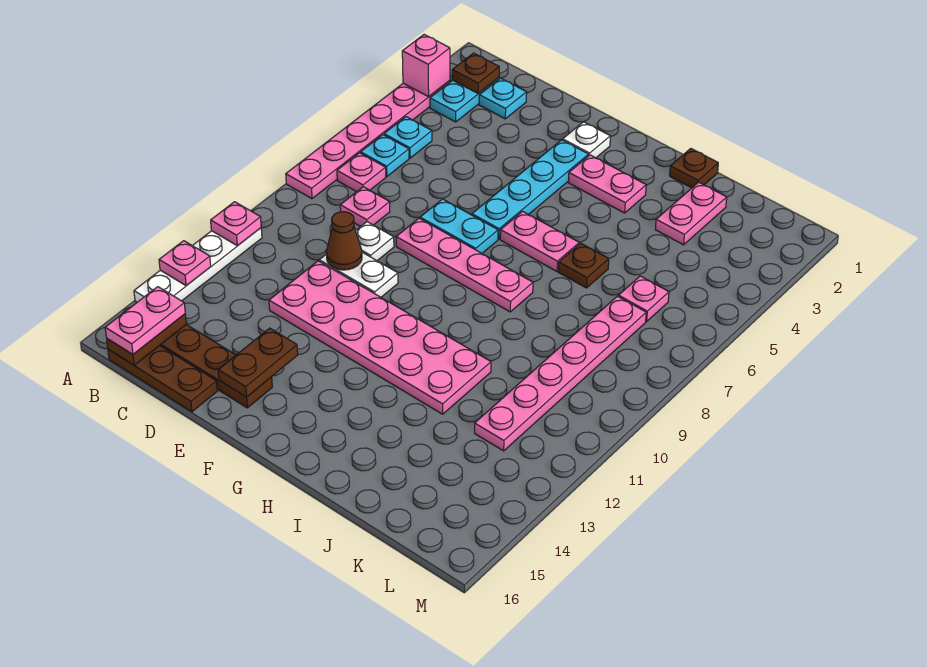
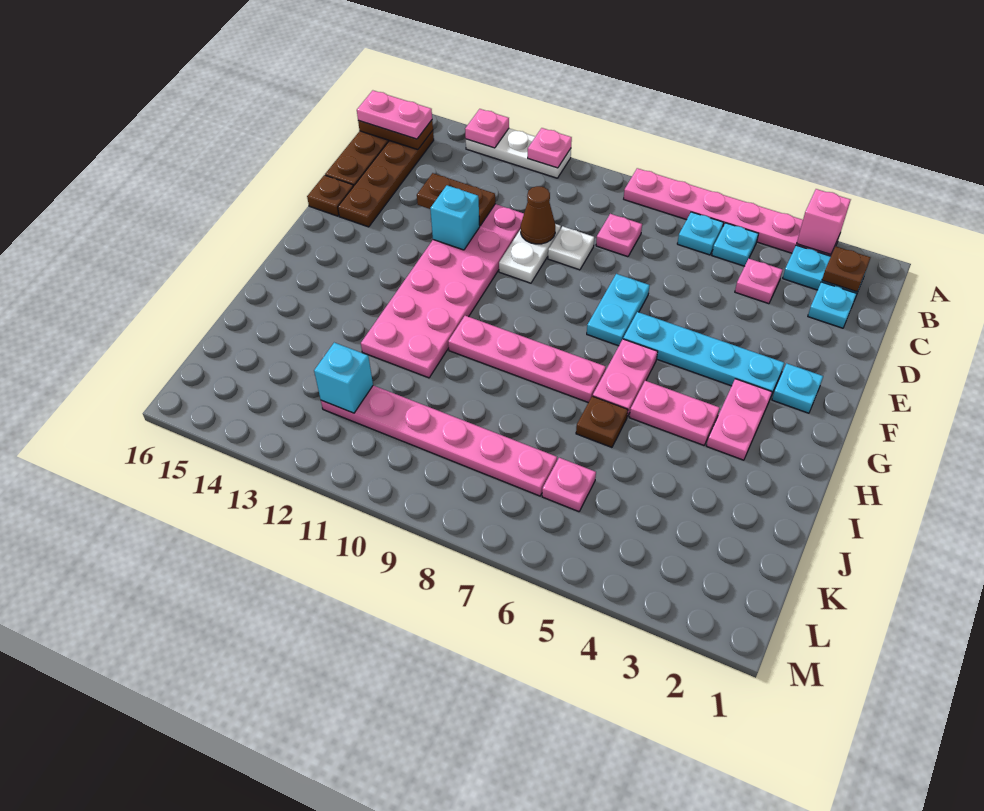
white plate A11:A14 level 1 -> white plate A11:A13 level 1
pink plate B7 level 1 -> pink plate C4 level 1
pink plate E8:H8 level 1 -> pink plate H7:H10 level 1
none -> cyan brick E12 level 2
brown plate E14:E15 level 2 -> brown plate D12:D13 level 2
white plate F2 level 1 -> cyan plate F2 level 1
brown plate I1 level 1 -> brown plate E16 level 1
pink plate J2:J3 level 1 -> pink plate H4:H5 level 1
none -> cyan brick K12 level 2

